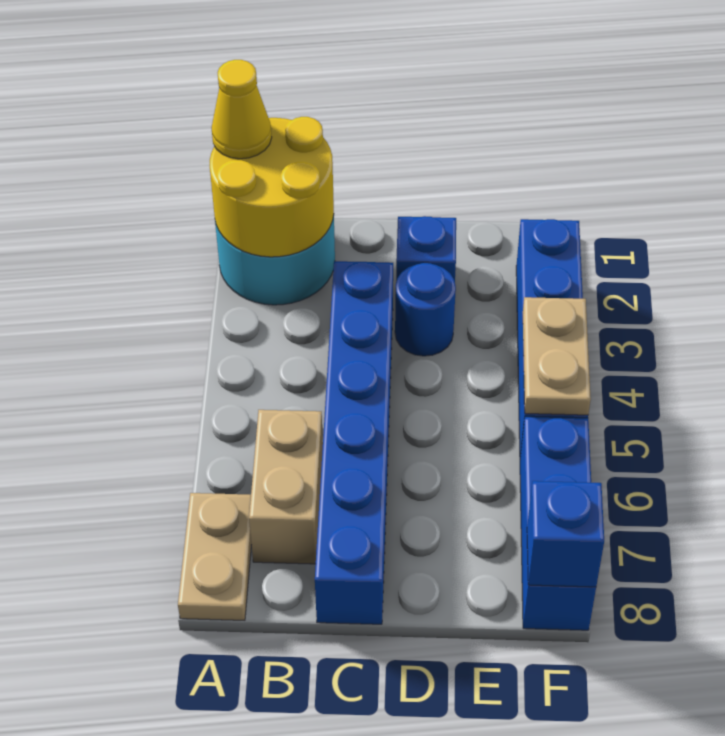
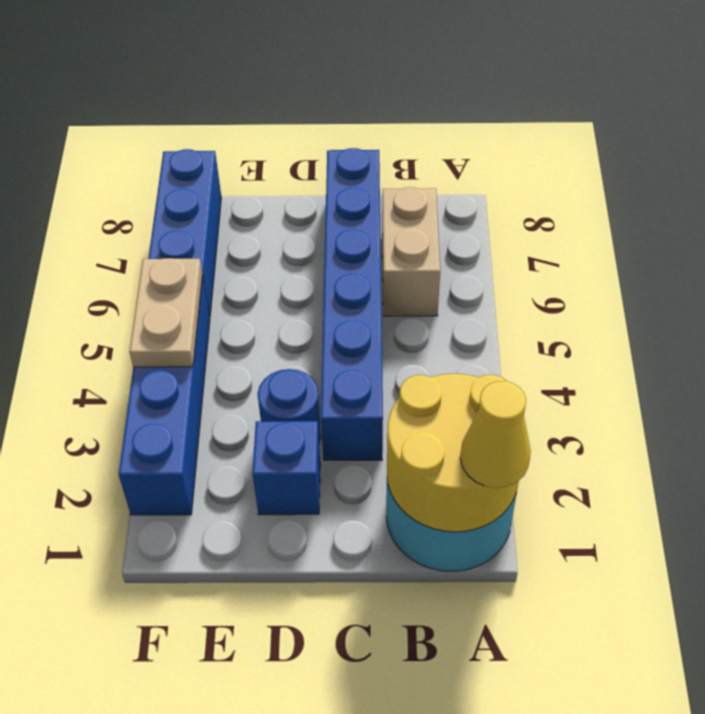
tan plate A7:A8 level 1 -> none
blue brick F8 level 2 -> none

